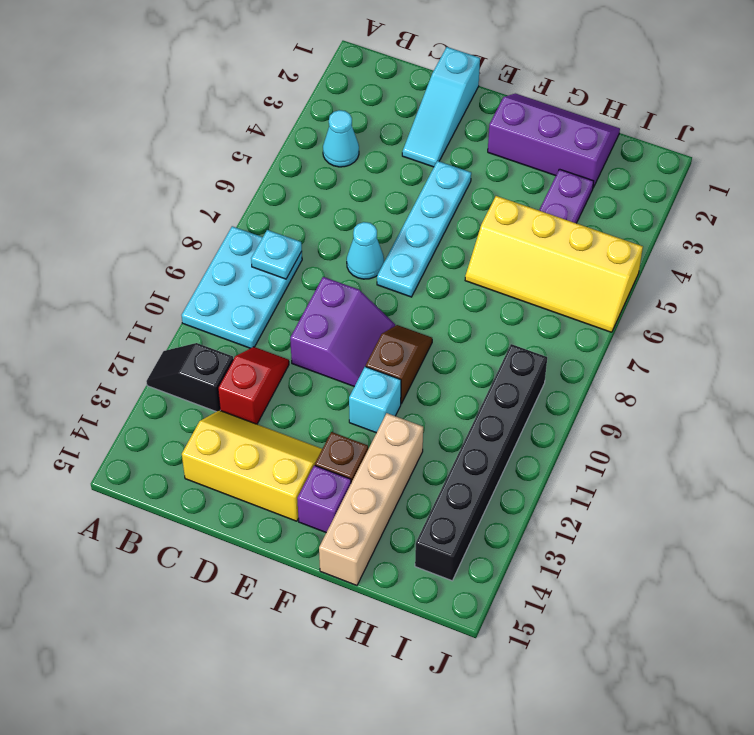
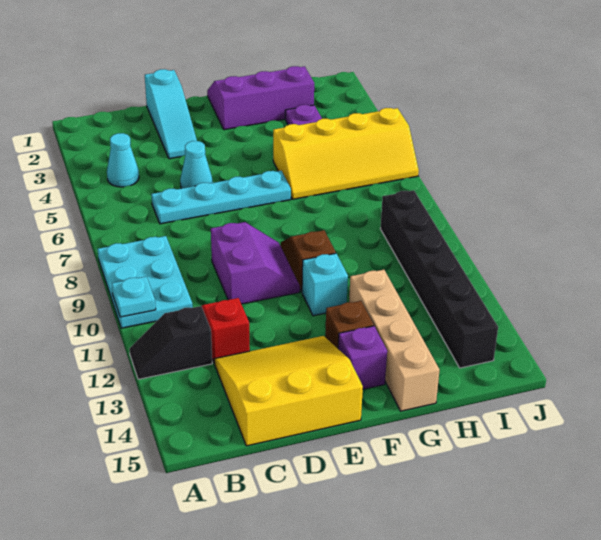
cyan plate B8 level 2 -> cyan plate A10 level 2
yellow slope C13:E14 level 1 top 14 -> yellow slope C13:E15 level 1 top 15
cyan cone D7 level 1 -> cyan cone D5 level 1
cyan plate E4:E7 level 1 -> cyan plate C6:F6 level 1

